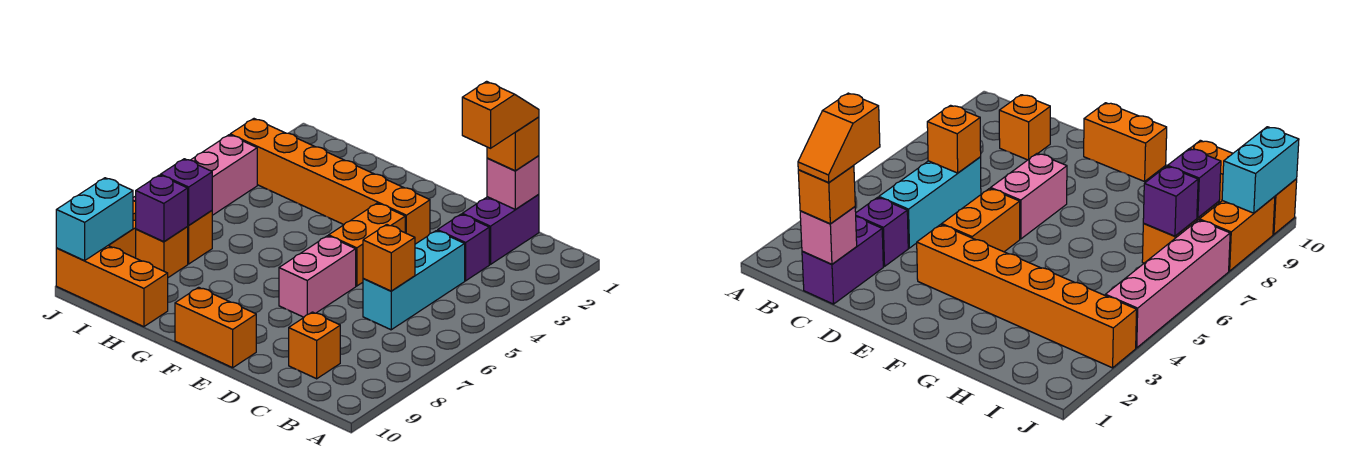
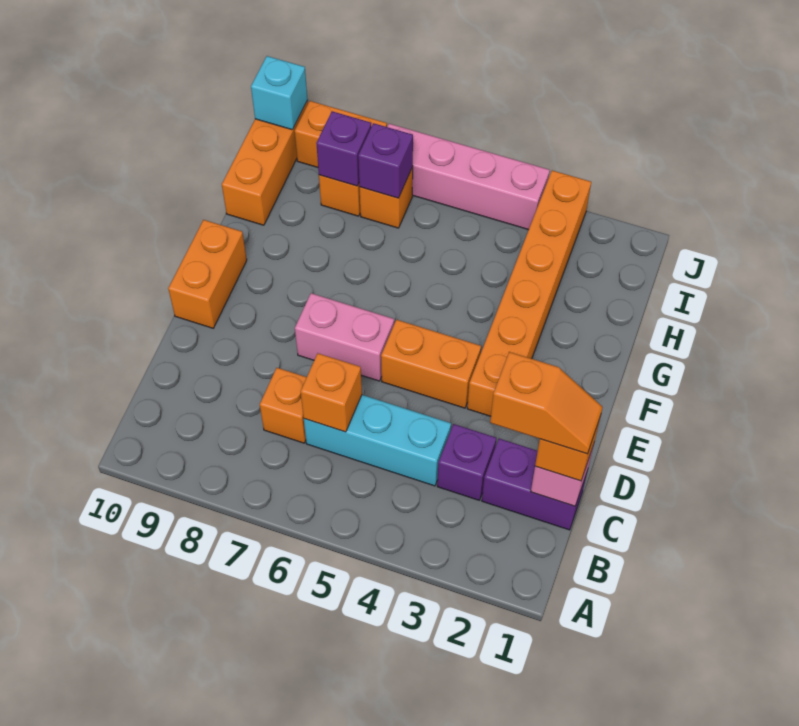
orange brick C9 level 1 -> orange brick C7 level 1
cyan brick J9:J10 level 2 -> cyan brick J10 level 2

